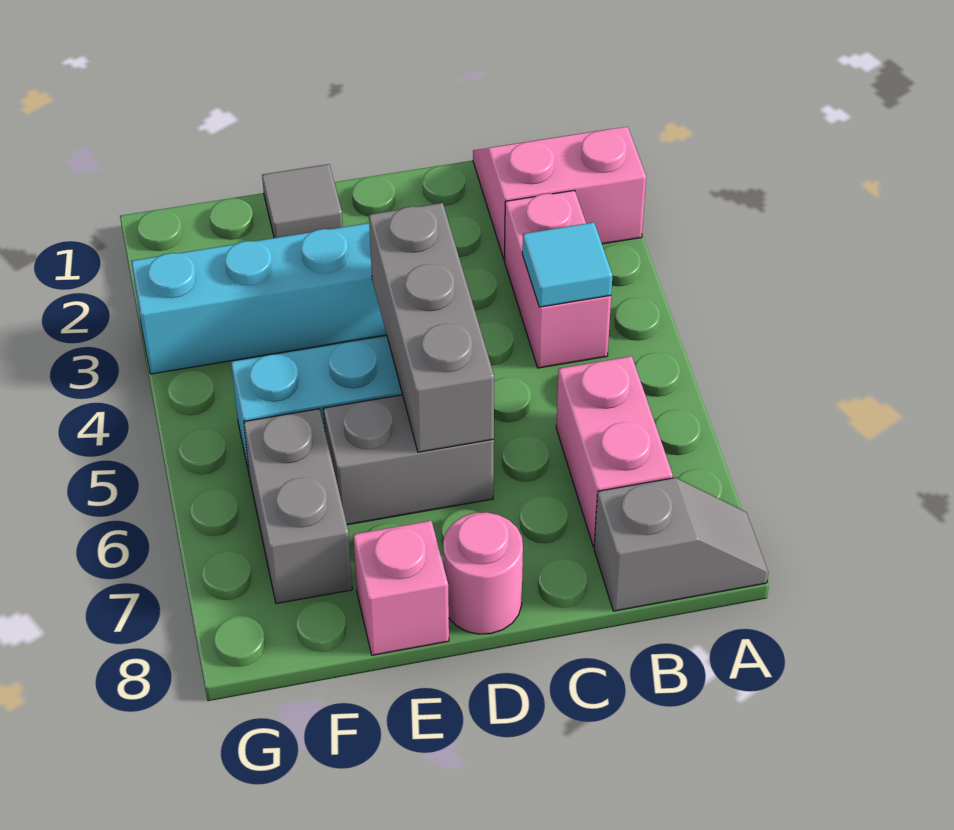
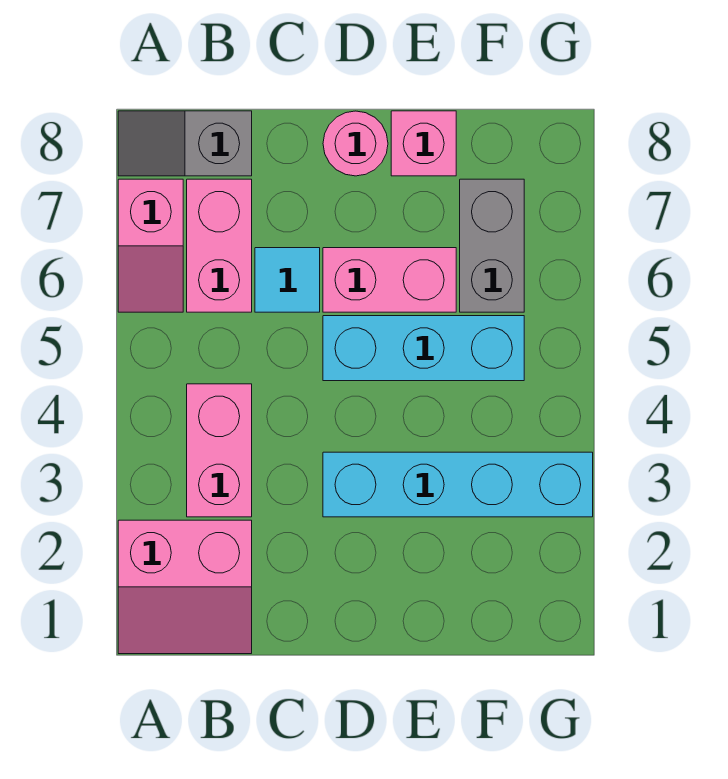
none -> pink slope A6:A7 level 1 top 7
cyan tile B4 level 2 -> cyan tile C6 level 1
grey brick D4:D6 level 2 -> none
grey brick D6:E6 level 1 -> pink brick D6:E6 level 1
grey tile E1 level 1 -> none

